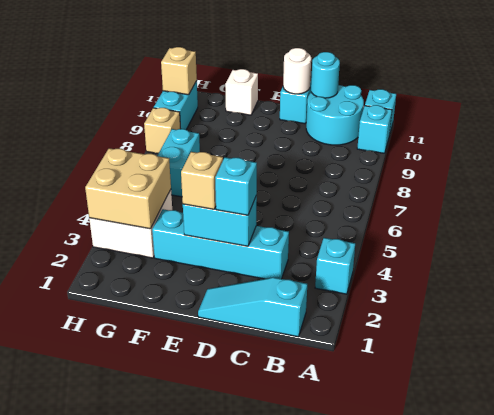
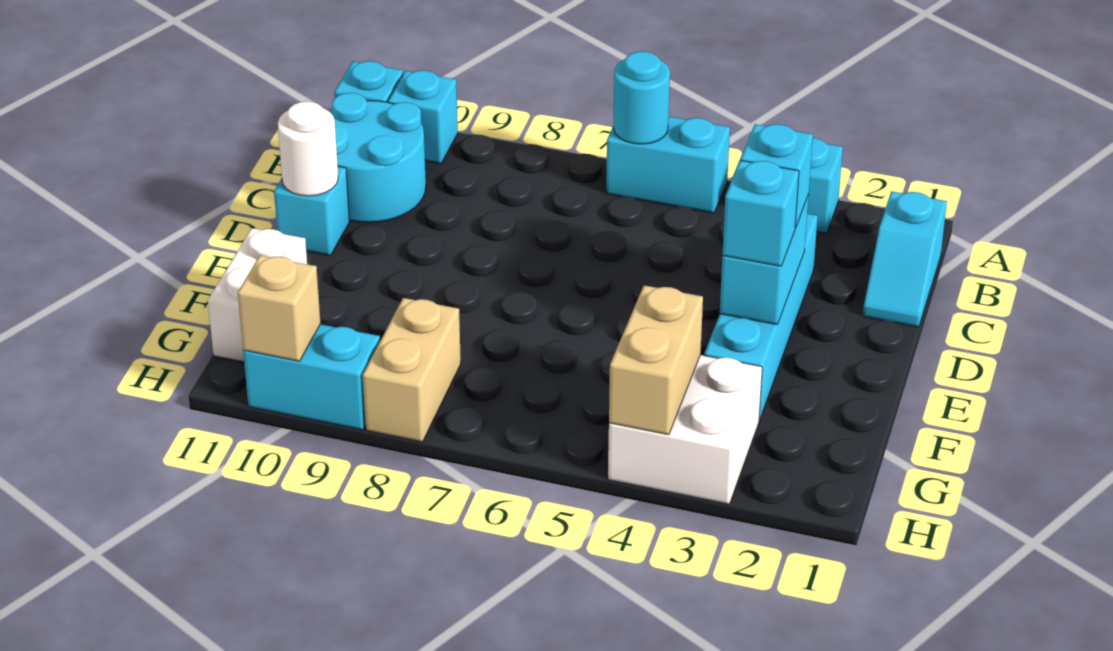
cyan slope B1:D1 level 1 top B -> cyan slope B1:C1 level 1 top B
cyan round brick C11 level 2 -> cyan round brick A6 level 2
tan brick E3 level 3 -> cyan brick E3 level 3
white brick F11 level 1 -> white brick F11:G11 level 1
tan brick G3:H4 level 2 -> tan brick G4:H4 level 2
cyan brick G6:G7 level 1 -> cyan brick A5:A6 level 1
tan brick H8 level 1 -> tan brick G8:H8 level 1

